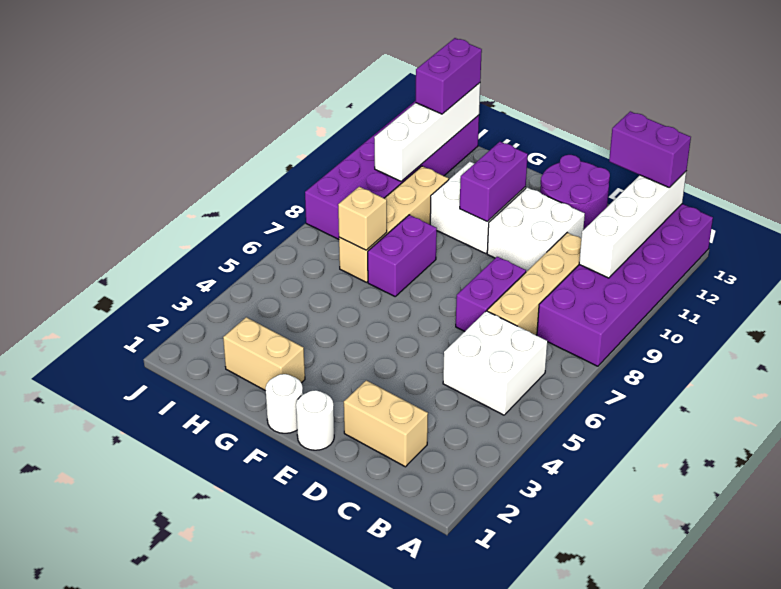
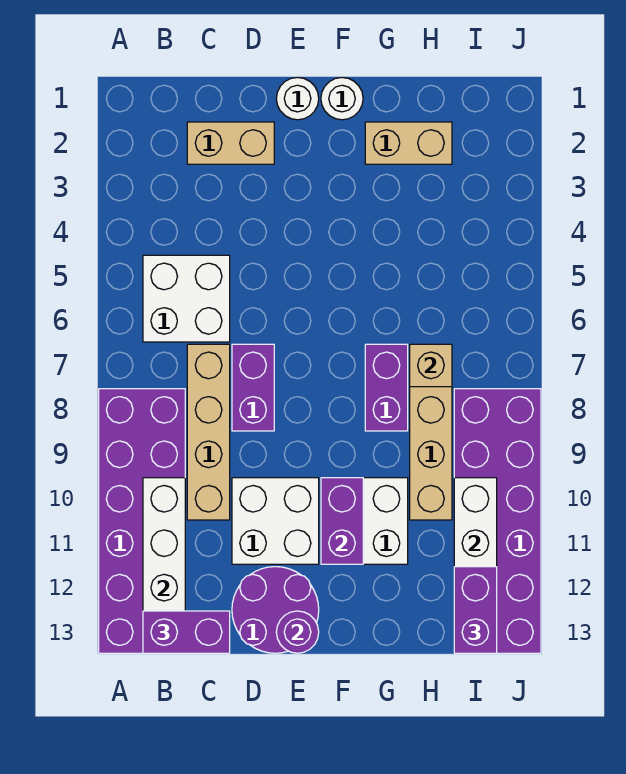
none -> purple round brick E13 level 2

